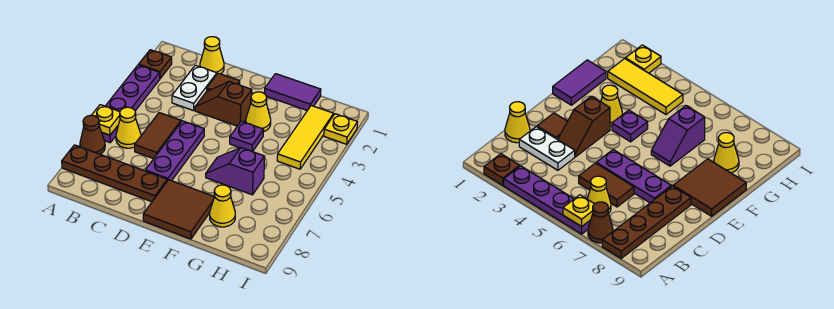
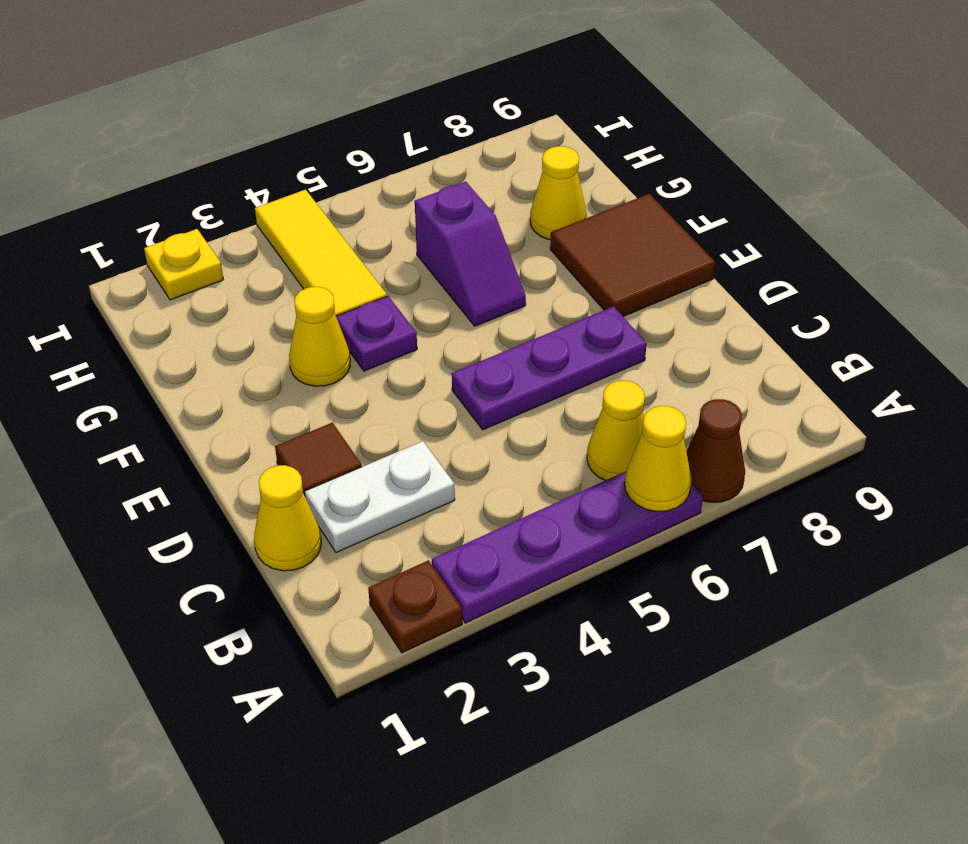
yellow plate A6 level 2 -> yellow cone A6 level 2
brown plate A8:D8 level 1 -> none
brown tile C5:C6 level 1 -> none
brown slope D3:E3 level 1 top E -> none
purple tile F1:G1 level 1 -> none
yellow tile H2:H4 level 1 -> yellow tile G4:I4 level 1

